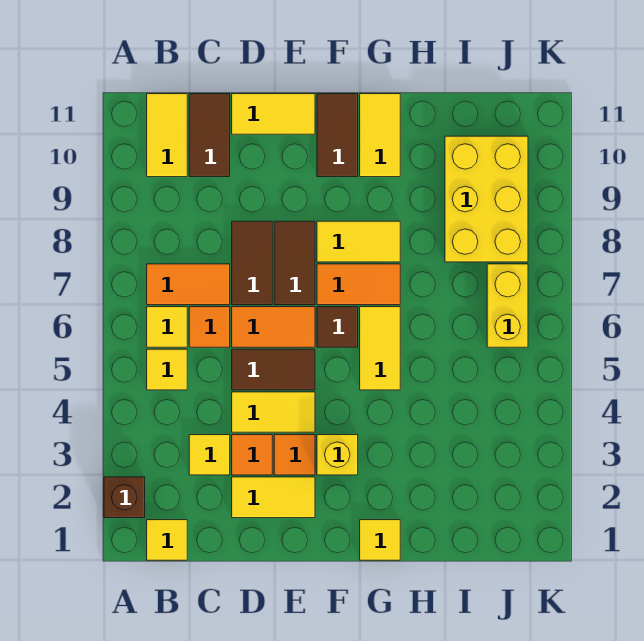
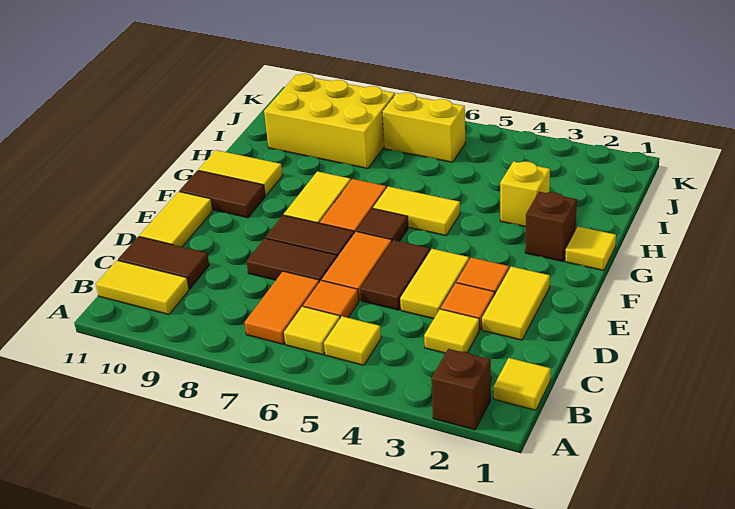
yellow brick F3 level 1 -> yellow brick H3 level 1
none -> brown brick G2 level 1

